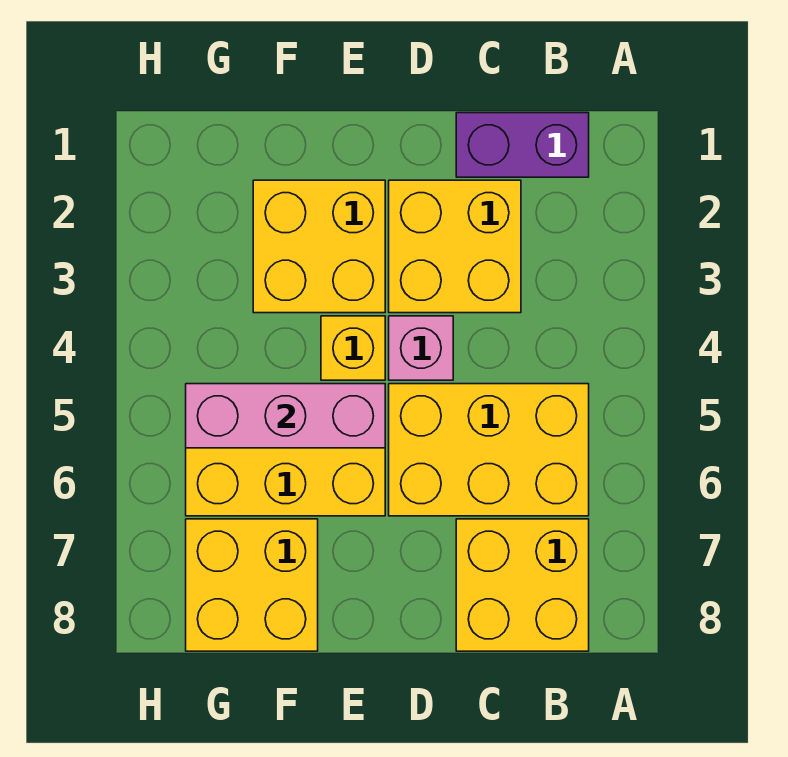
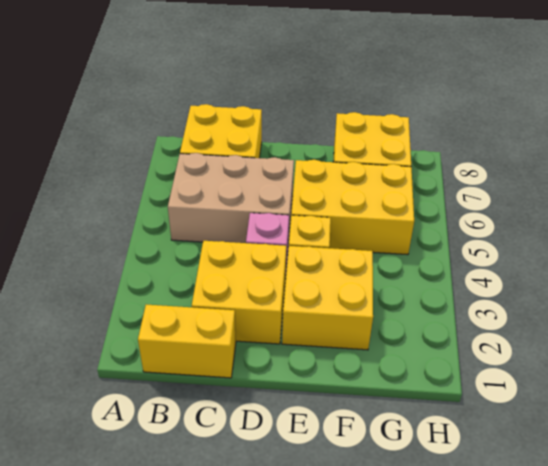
purple brick B1:C1 level 1 -> yellow brick B1:C1 level 1
yellow brick B5:D6 level 1 -> tan brick B5:D6 level 1
pink brick E5:G5 level 2 -> none

